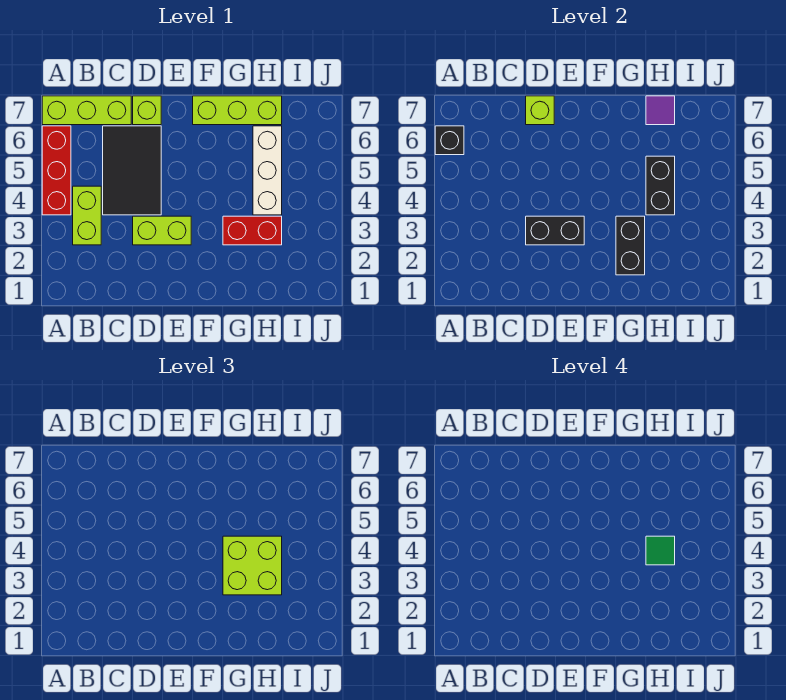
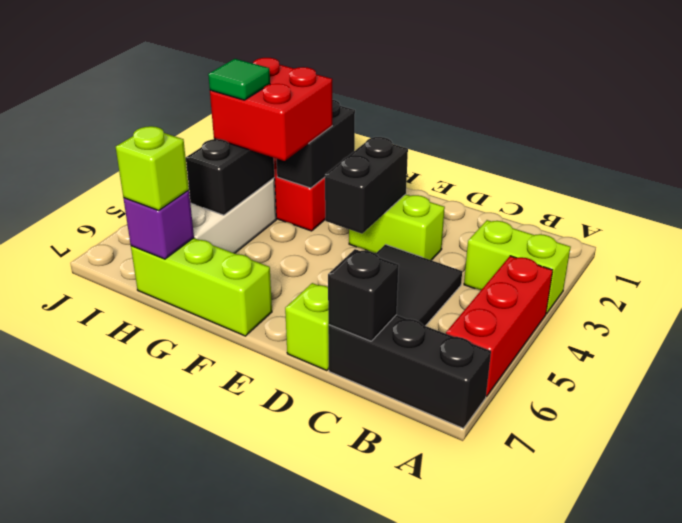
black brick A6 level 2 -> black brick C7 level 2
lime brick A7:C7 level 1 -> black brick A7:C7 level 1
lime brick B3:B4 level 1 -> lime brick A3:B3 level 1
black brick D3:E3 level 2 -> black brick E3:E4 level 2
lime brick D7 level 2 -> lime brick H7 level 3
lime brick G3:H4 level 3 -> red brick G3:H4 level 3
purple tile H7 level 2 -> purple brick H7 level 2

